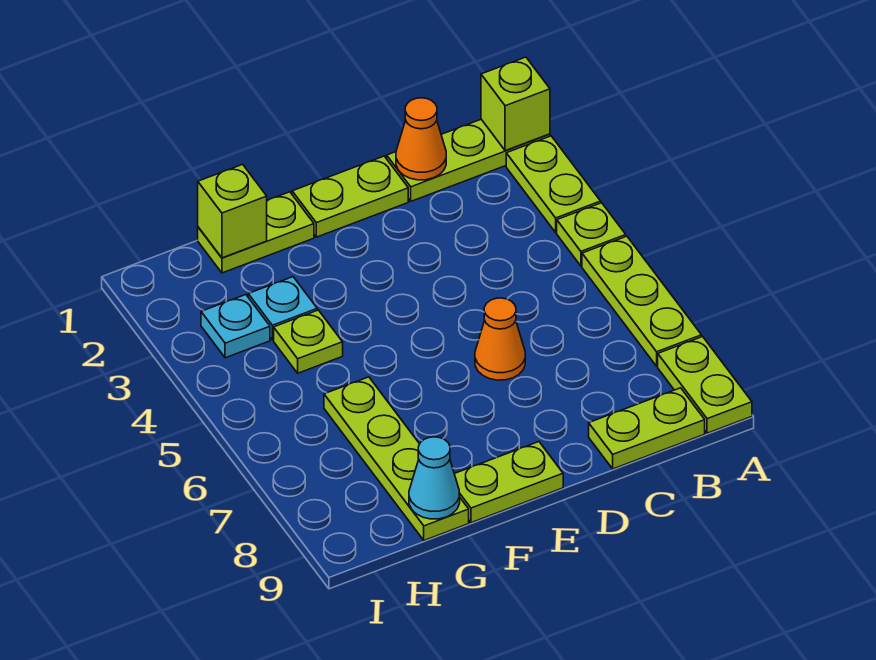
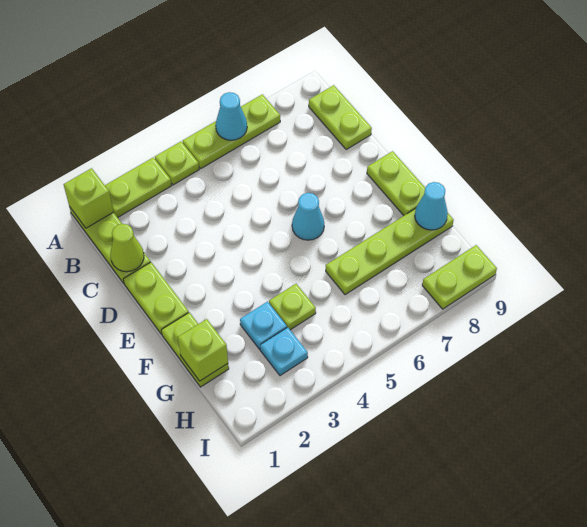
none -> cyan cone A6 level 2
lime plate A8:A9 level 1 -> lime plate I8:I9 level 1
orange cone C1 level 2 -> lime cone C1 level 2
orange cone D6 level 1 -> none
none -> cyan cone E6 level 1

